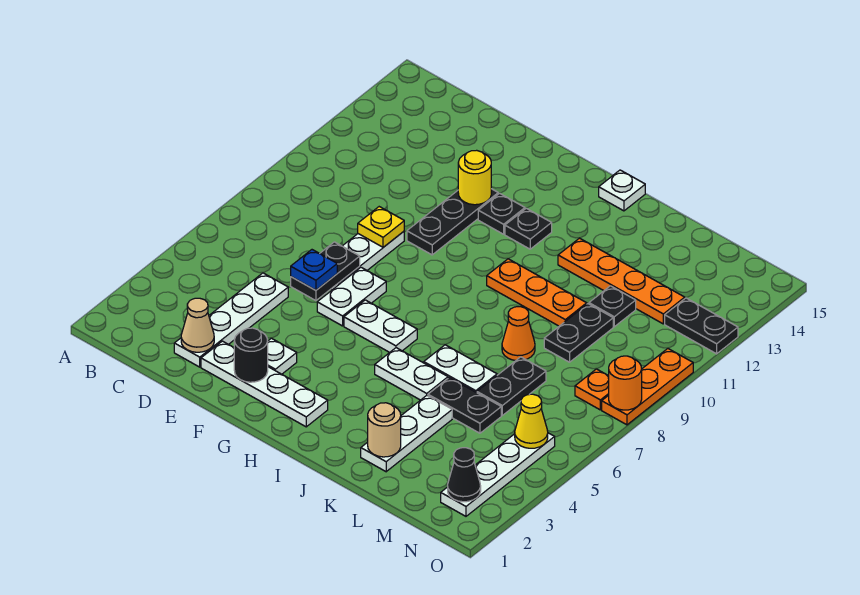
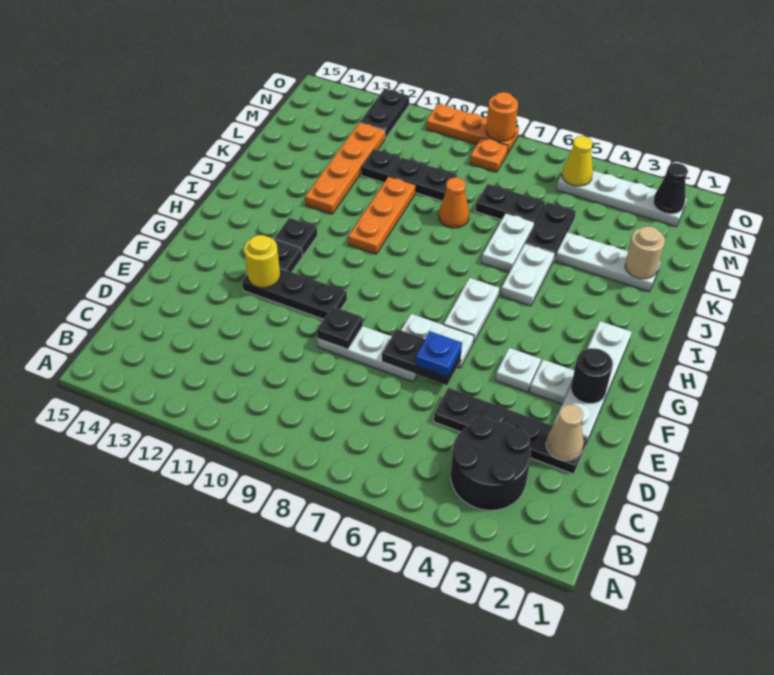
none -> black round brick B3:C4 level 1
white plate D2:D5 level 1 -> black plate D2:D5 level 1
yellow plate E9 level 2 -> black plate E9 level 2
white plate I15 level 1 -> white plate F4 level 1

